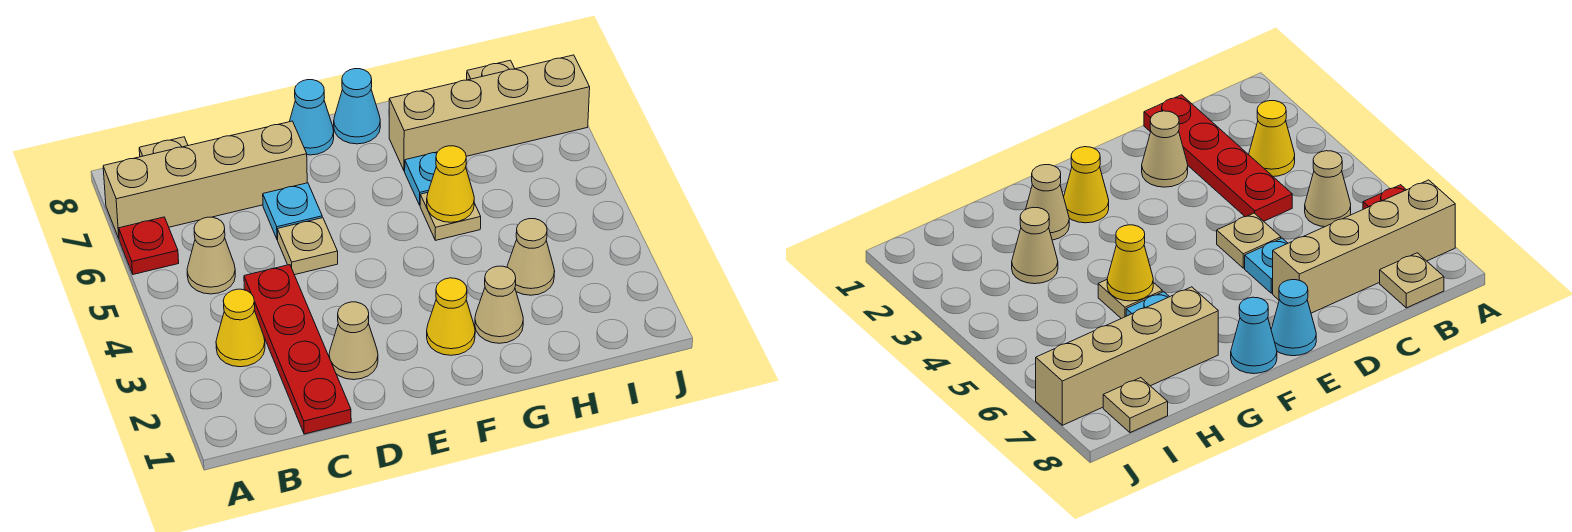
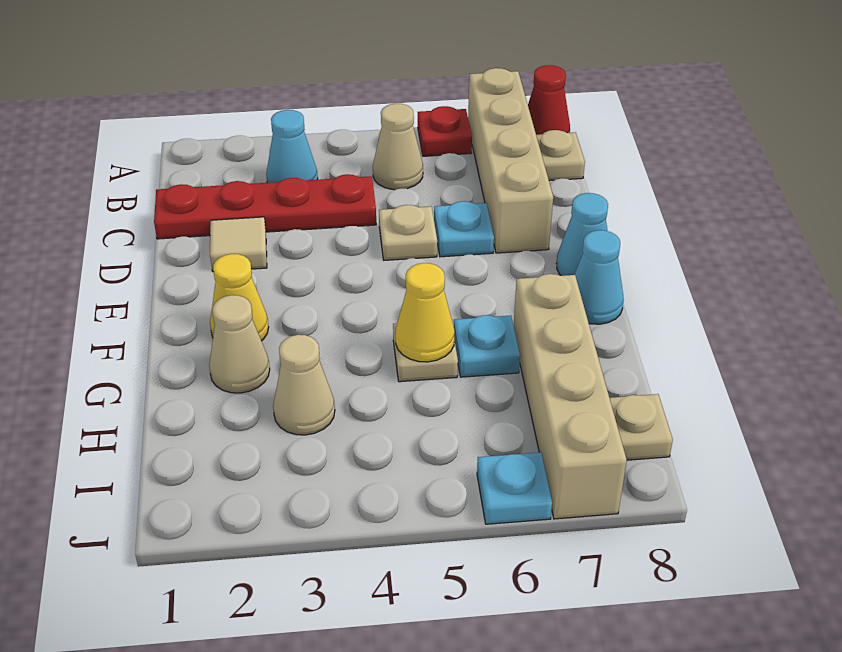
none -> red cone A8 level 1
yellow cone B3 level 1 -> cyan cone B3 level 1
tan cone D2 level 1 -> tan tile D2 level 1
none -> cyan plate J6 level 1

